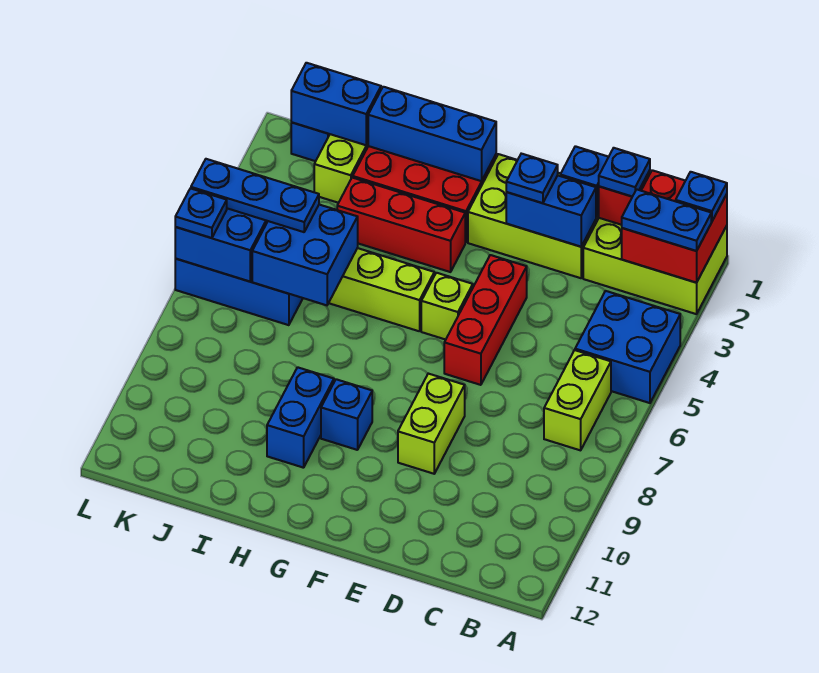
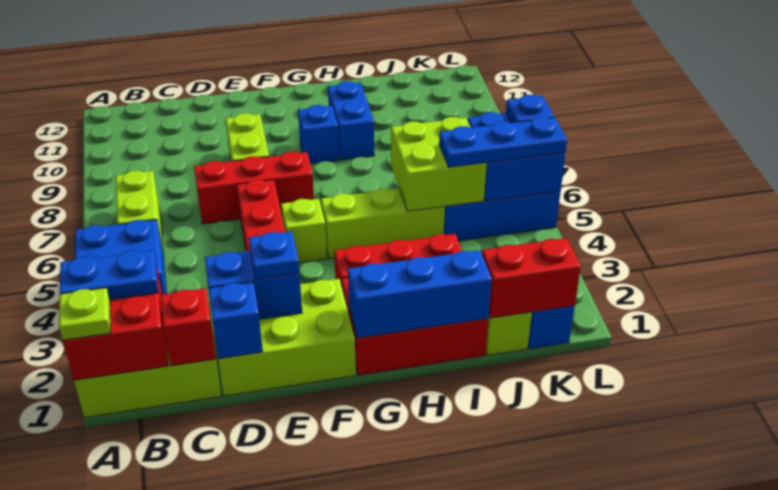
blue plate A1 level 3 -> lime plate A1 level 3
blue plate C1 level 3 -> none
none -> red brick D7:F7 level 1
blue brick I5:J6 level 2 -> lime brick I5:J6 level 2
blue brick J1:K1 level 2 -> red brick J1:K1 level 2

